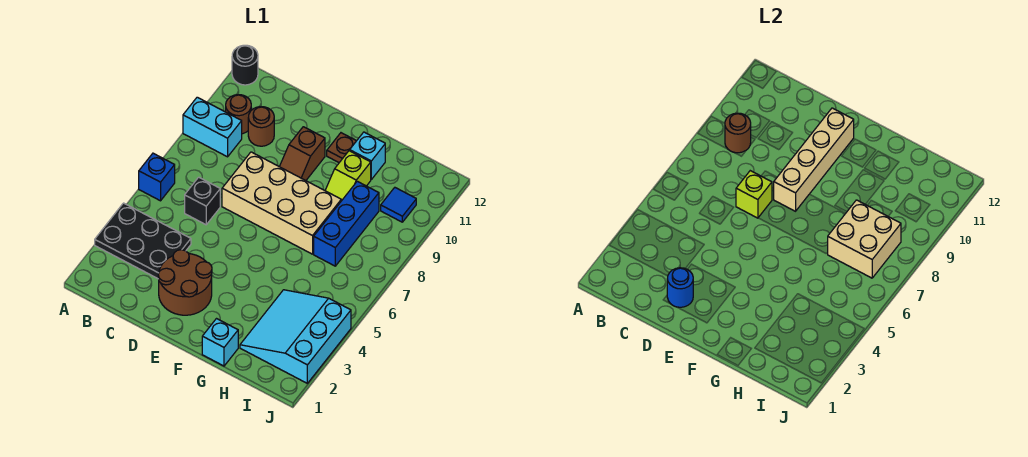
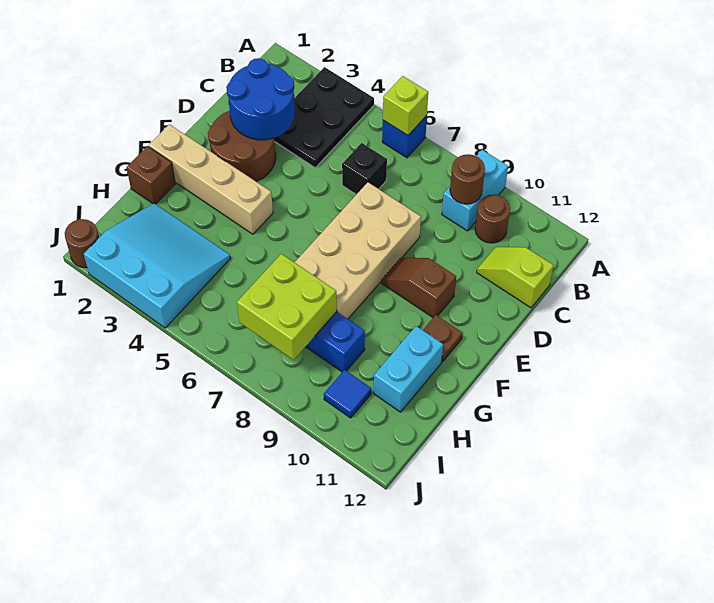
black round brick A12 level 1 -> none
brown round brick C10 level 1 -> brown round brick J1 level 1
blue round brick D2 level 2 -> blue round brick C2:D3 level 2
lime brick D7 level 2 -> lime brick A6 level 2
tan brick E8:E11 level 2 -> tan brick F1:F4 level 1
cyan brick G1 level 1 -> brown brick G1 level 1
lime slope G9:G10 level 1 top 10 -> lime slope C11:C12 level 1 top 12
cyan brick G11 level 1 -> cyan brick G11:H11 level 1
tan brick H7:I8 level 2 -> lime brick H7:I8 level 2

